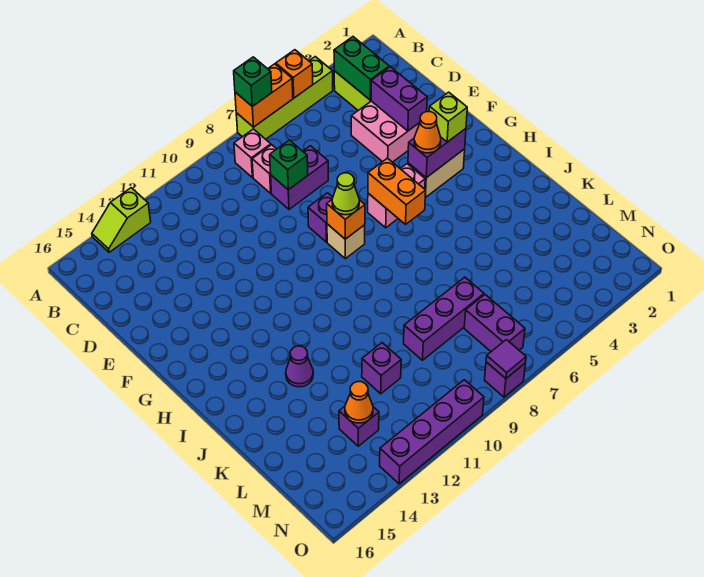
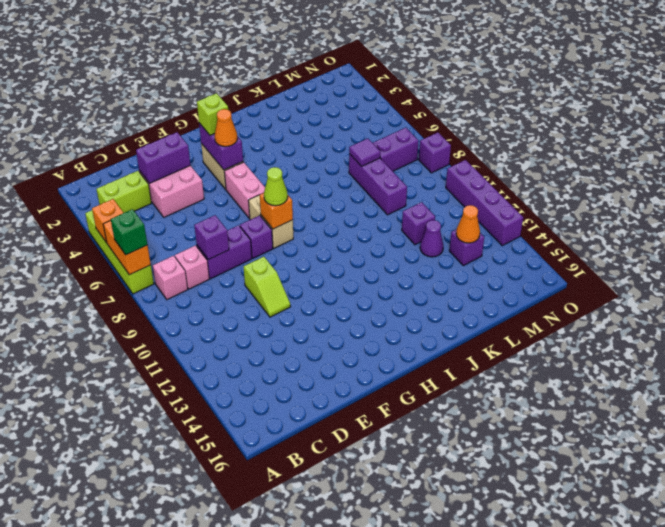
lime slope A13:A14 level 1 top 13 -> lime slope E10:E11 level 1 top 10
green brick B3:C3 level 2 -> none
purple brick D7:D8 level 1 -> purple brick D8:E8 level 1
green brick D8 level 2 -> purple brick D8 level 2
orange brick G6:H6 level 2 -> none
tan brick G8 level 1 -> tan brick G7:G8 level 1
purple cone J13 level 1 -> purple cone L12 level 1
purple tile O8 level 2 -> purple tile L7 level 2

